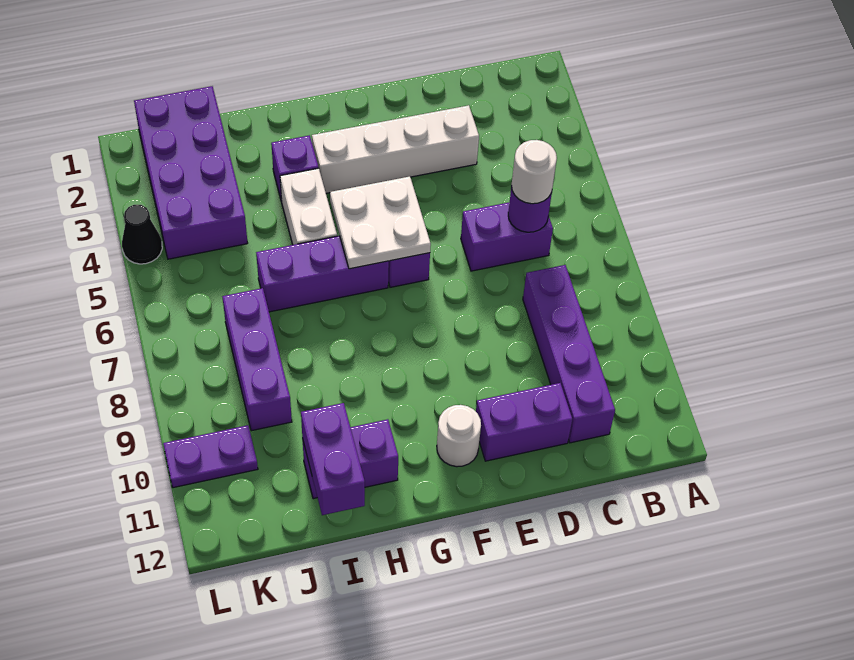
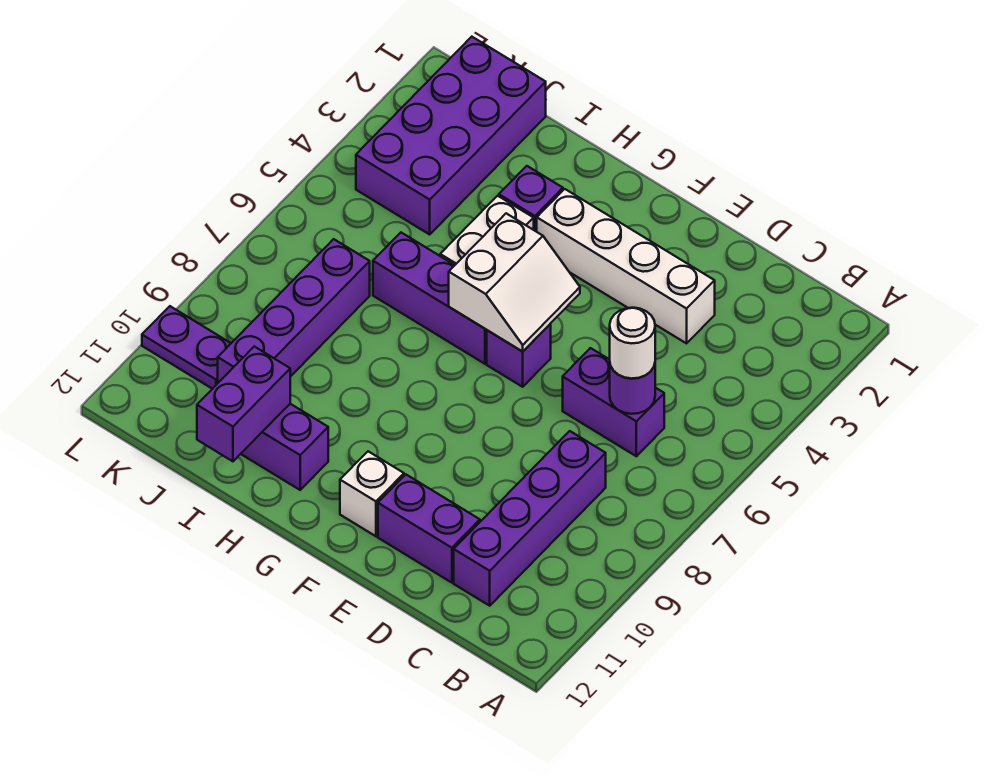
white plate F5:G6 level 2 -> white slope F5:G6 level 2 top G
white round brick F11 level 1 -> white brick F11 level 1
purple brick J7:J9 level 1 -> purple brick J7:J10 level 1
black cone L4 level 1 -> none

